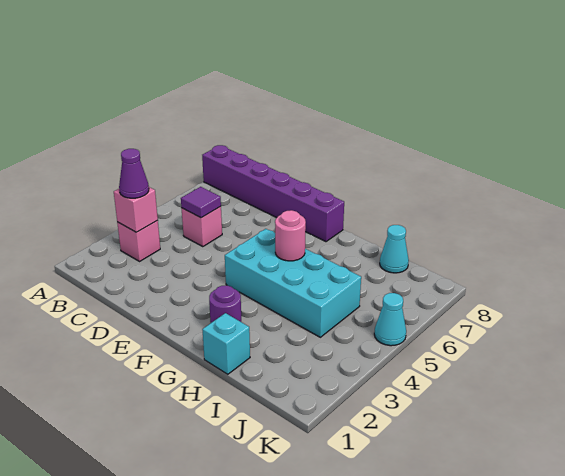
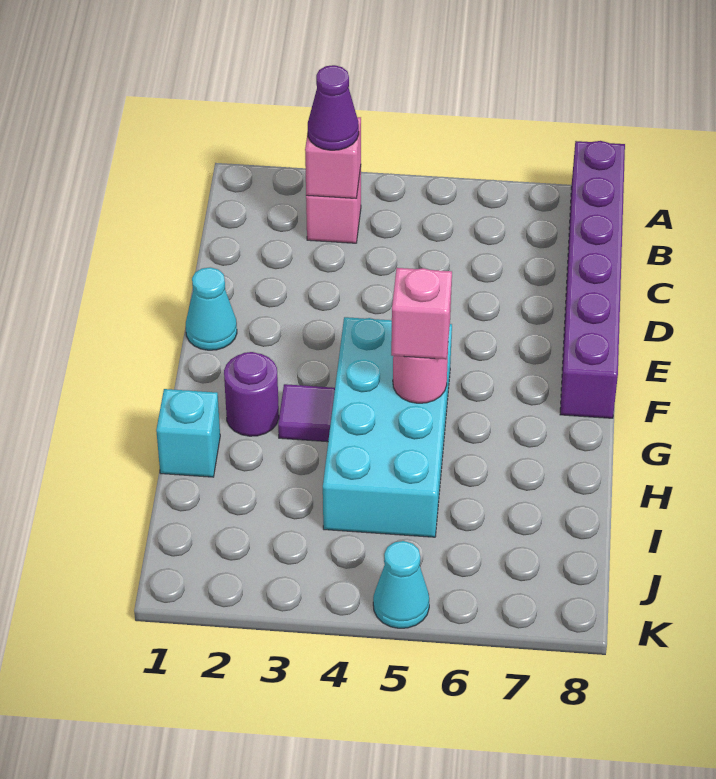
pink brick C5 level 1 -> pink brick G5 level 3
purple tile C5 level 2 -> purple tile G3 level 1
cyan cone I8 level 1 -> cyan cone E1 level 1

